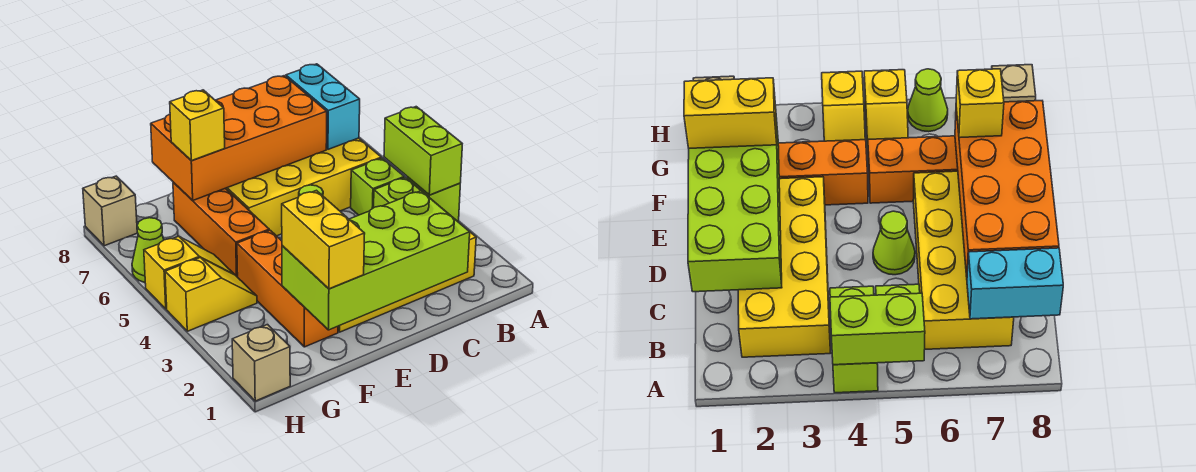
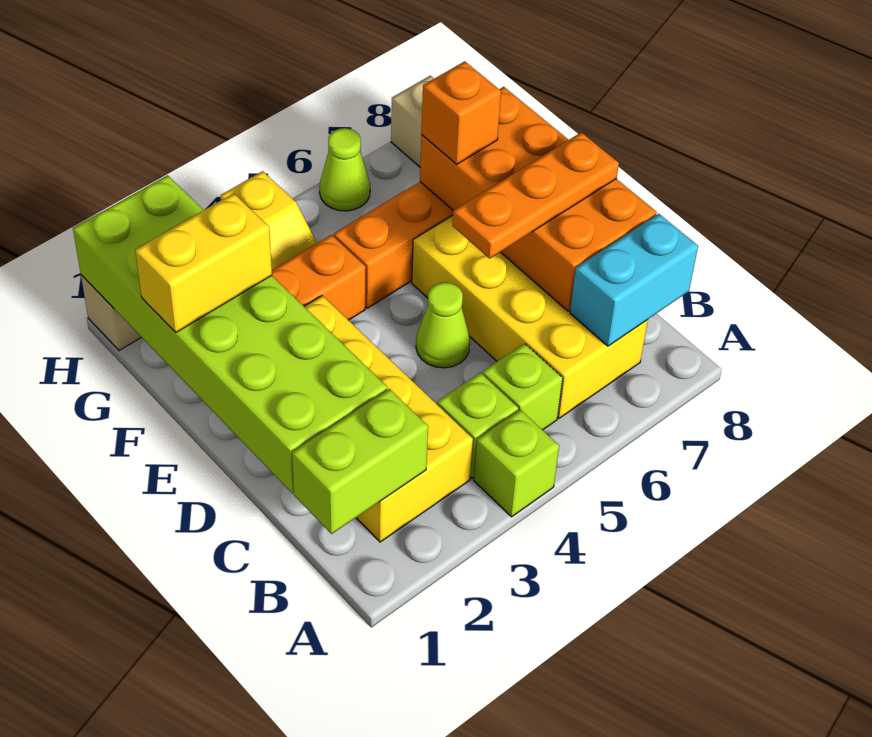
lime brick A4:A5 level 2 -> lime brick B1:B2 level 2
lime brick C1:F2 level 2 -> lime brick C1:H2 level 2
none -> orange plate D6:D8 level 3
yellow brick F7 level 3 -> orange brick F7 level 3
yellow slope G5:H5 level 1 top H -> none

